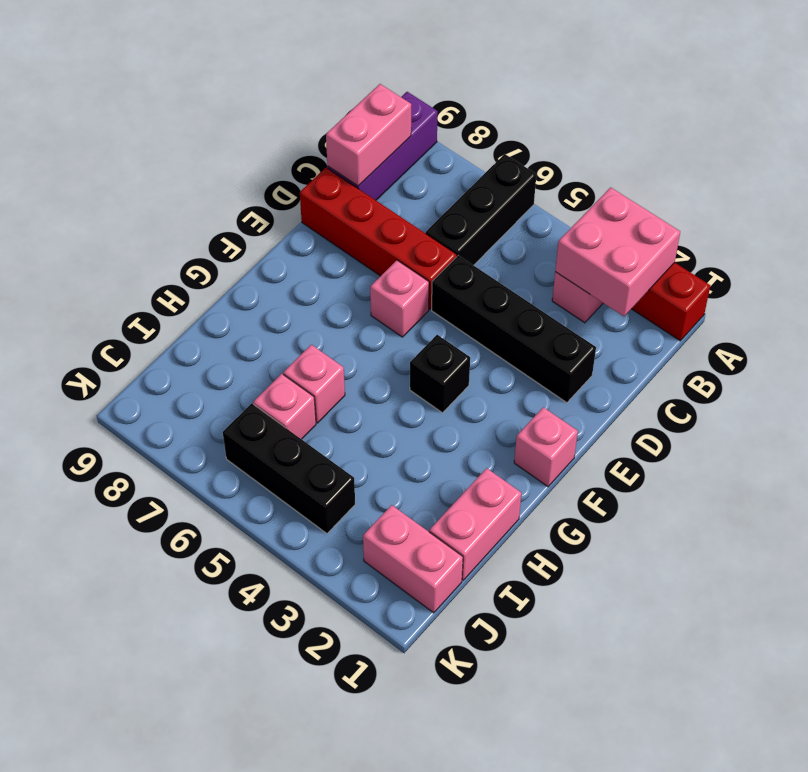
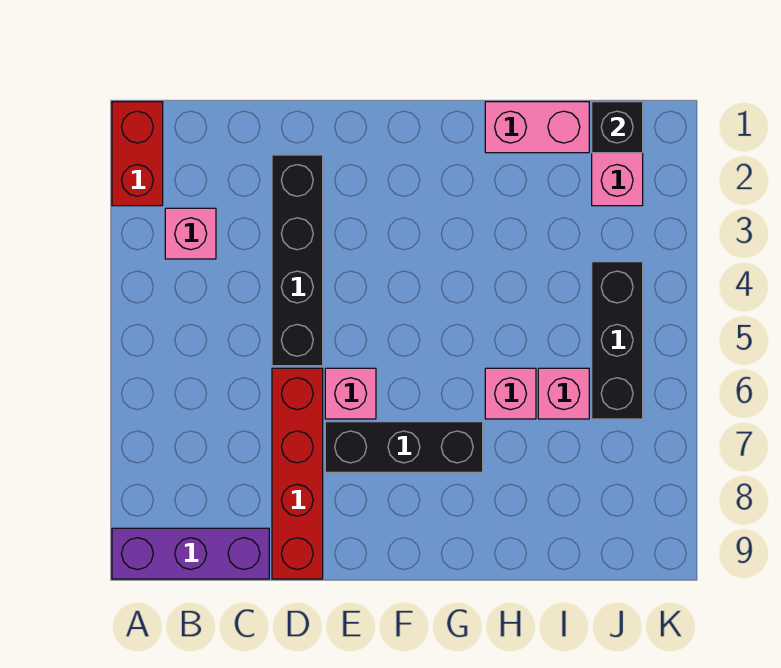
pink brick A2:B3 level 2 -> none
black brick A6:C6 level 1 -> black brick E7:G7 level 1
pink brick B9:C9 level 2 -> none
pink brick F1 level 1 -> none
black brick F4 level 1 -> black brick J1 level 2

